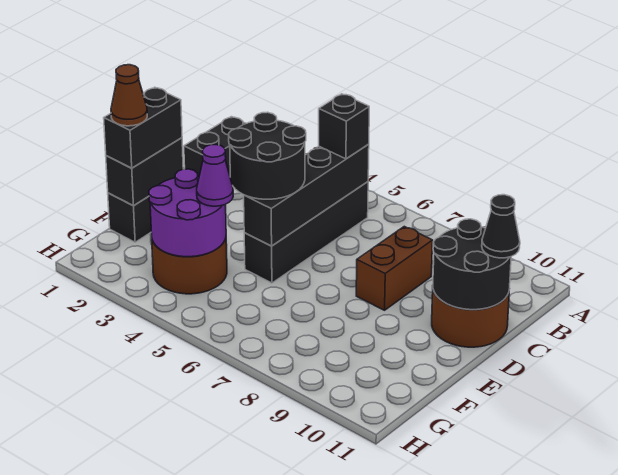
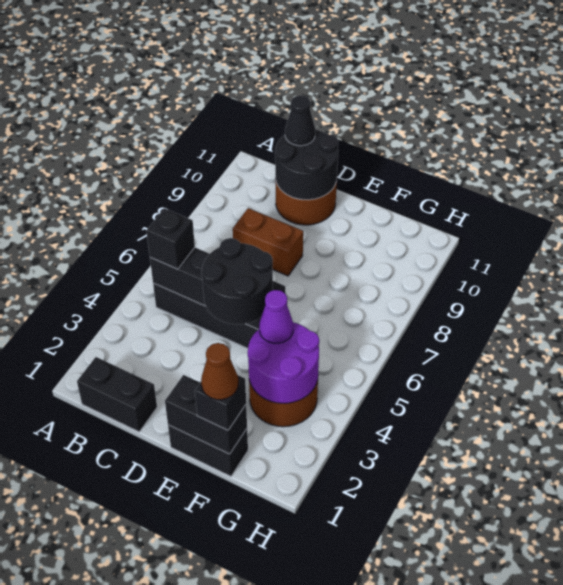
black brick E1:F1 level 3 -> black brick F1 level 3

